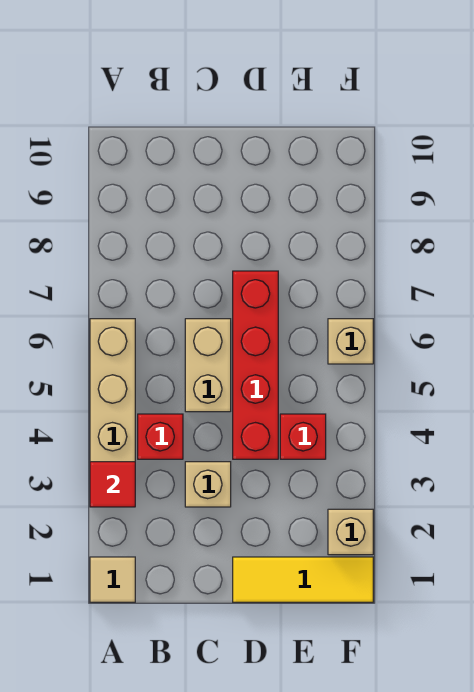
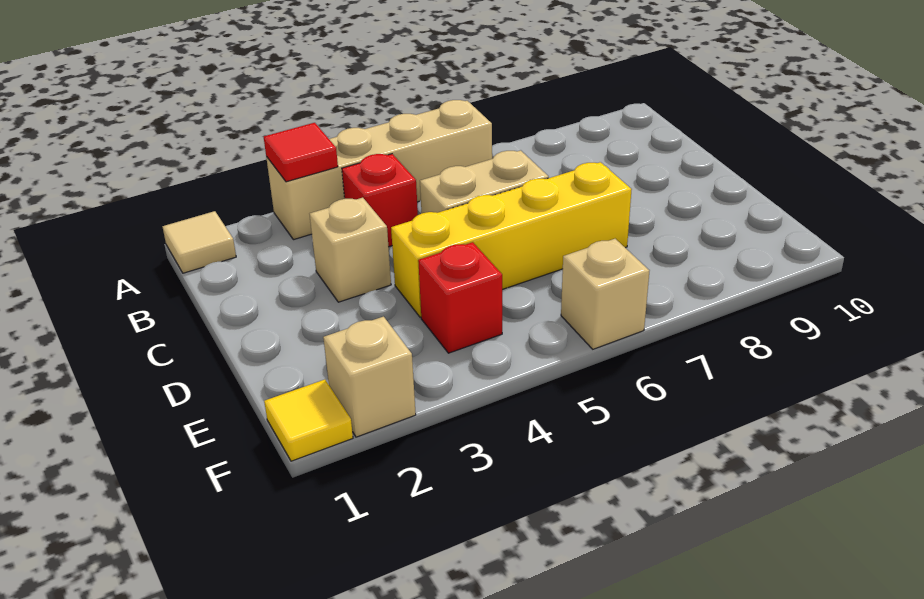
yellow tile D1:F1 level 1 -> yellow tile F1 level 1
red brick D4:D7 level 1 -> yellow brick D4:D7 level 1

